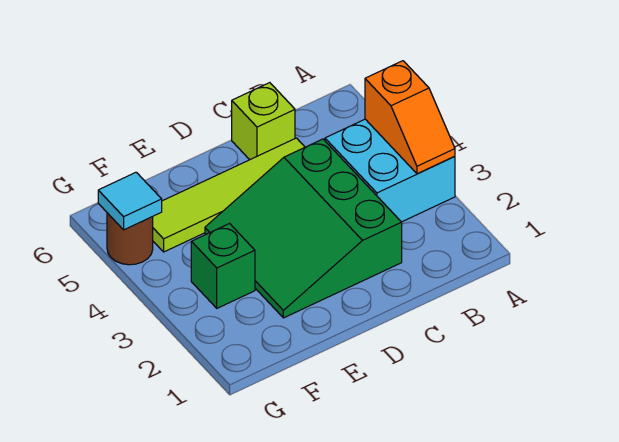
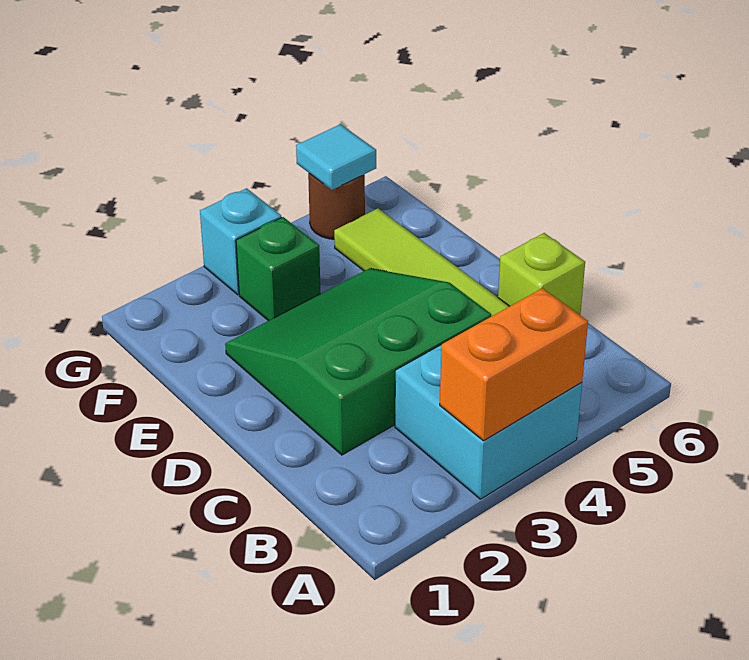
orange slope A3:A4 level 2 top 4 -> orange brick A3:A4 level 2
none -> cyan brick G3 level 1

